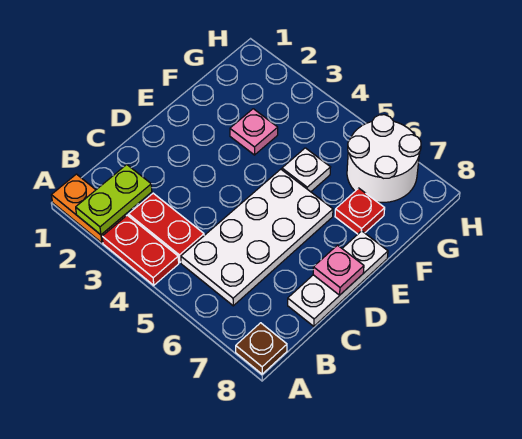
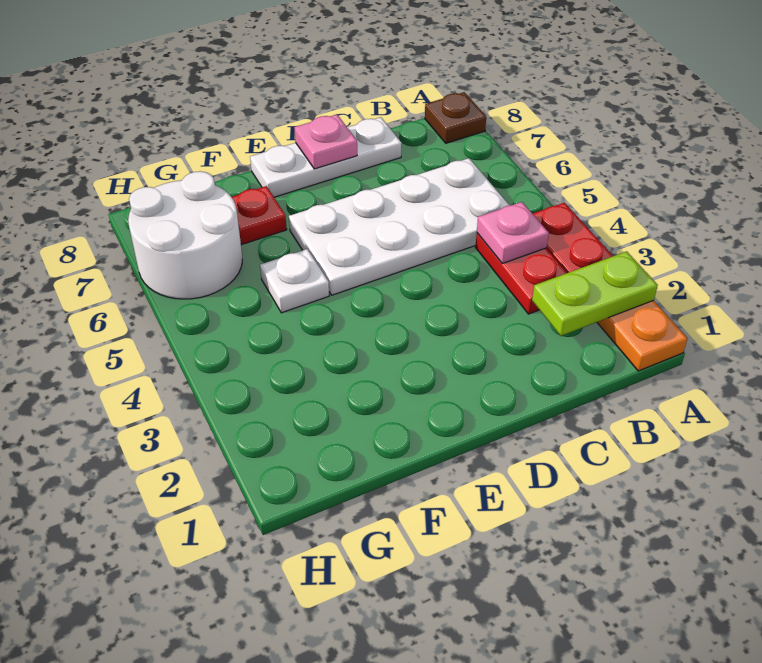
pink plate F3 level 1 -> pink plate B4 level 2

